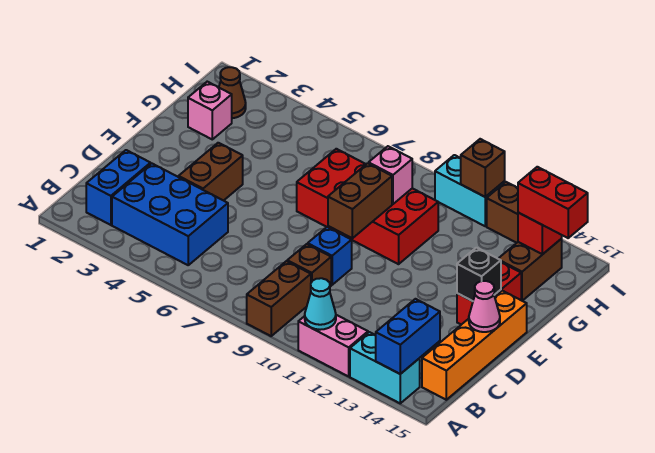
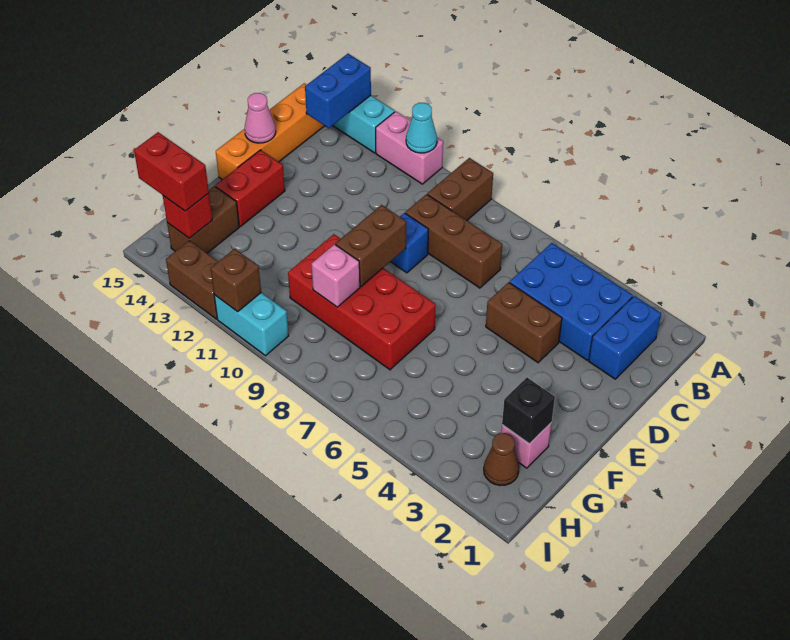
brown brick C9 level 1 -> brown brick C7:C9 level 1
brown brick D4:E4 level 1 -> brown brick D4:D5 level 1
black brick E14 level 2 -> black brick G2 level 2

